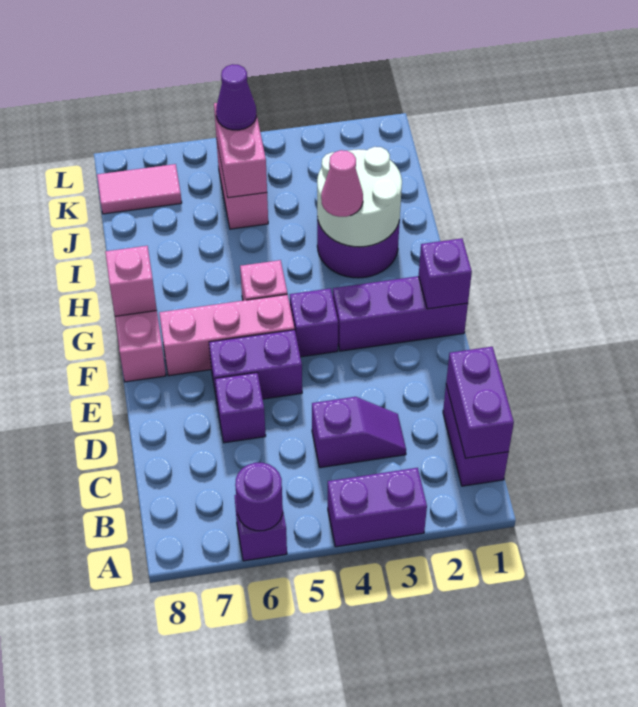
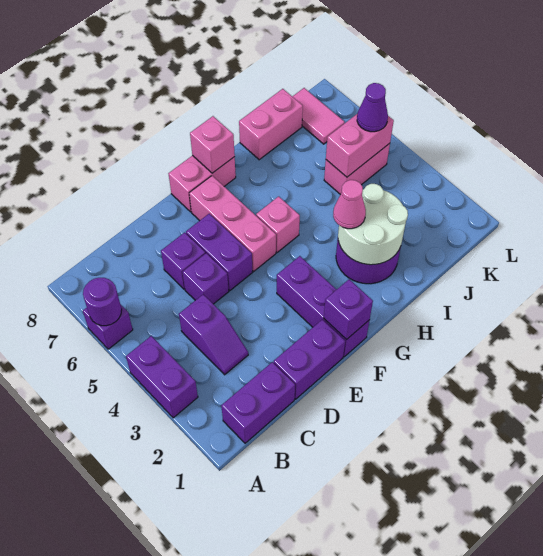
purple brick B1:C1 level 2 -> purple brick D1:E1 level 1
purple brick F4 level 1 -> purple brick D5 level 1
none -> pink brick I8:J8 level 1

